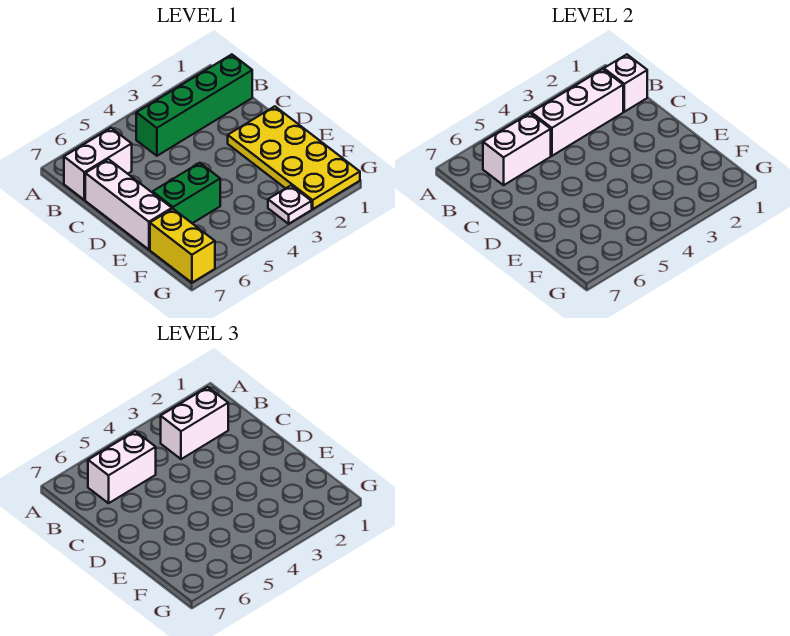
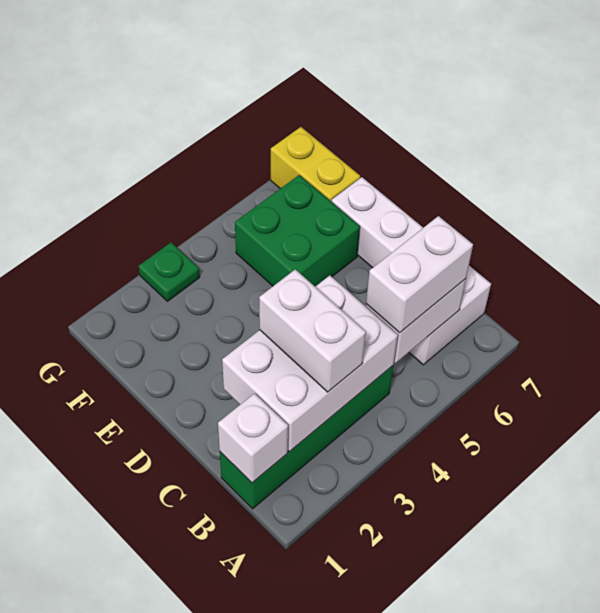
white brick B2:B4 level 2 -> white brick B2:C4 level 2
white brick B2:B3 level 3 -> white brick B3:C3 level 3
yellow plate D1:G2 level 1 -> none
green brick E5:E6 level 1 -> green brick E5:F6 level 1
white plate G3 level 1 -> green plate G3 level 1

